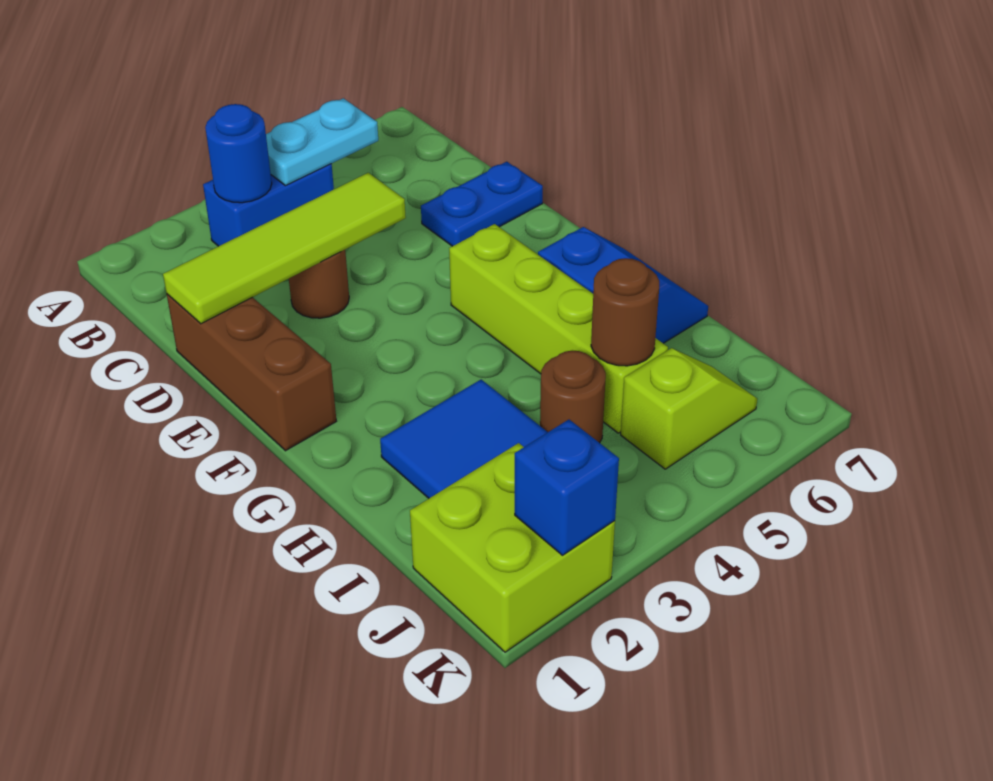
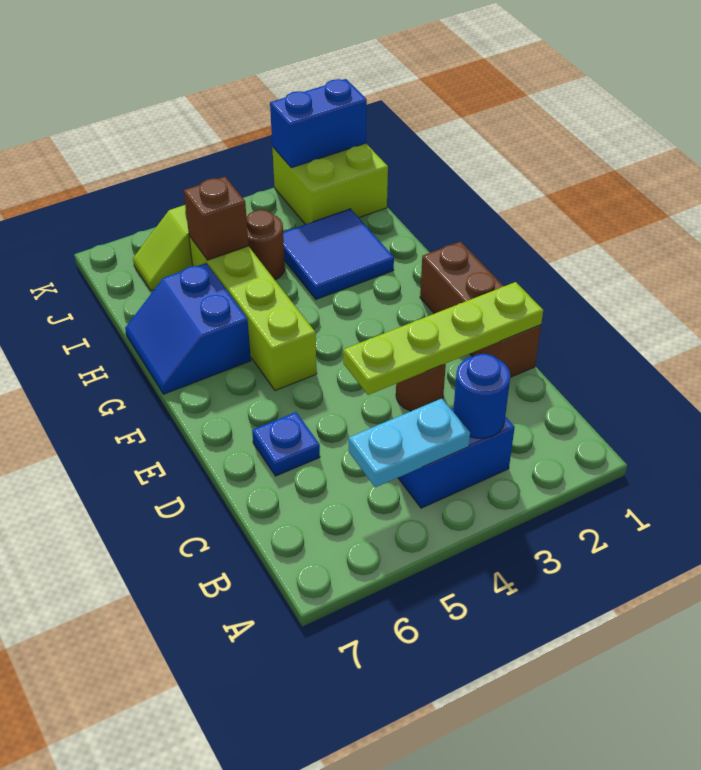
lime tile D1:D4 level 2 -> lime plate D1:D4 level 2
blue plate D6:D7 level 1 -> blue plate D6 level 1
brown round brick I5 level 2 -> brown brick I5 level 2
blue brick K2 level 2 -> blue brick K1:K2 level 2

